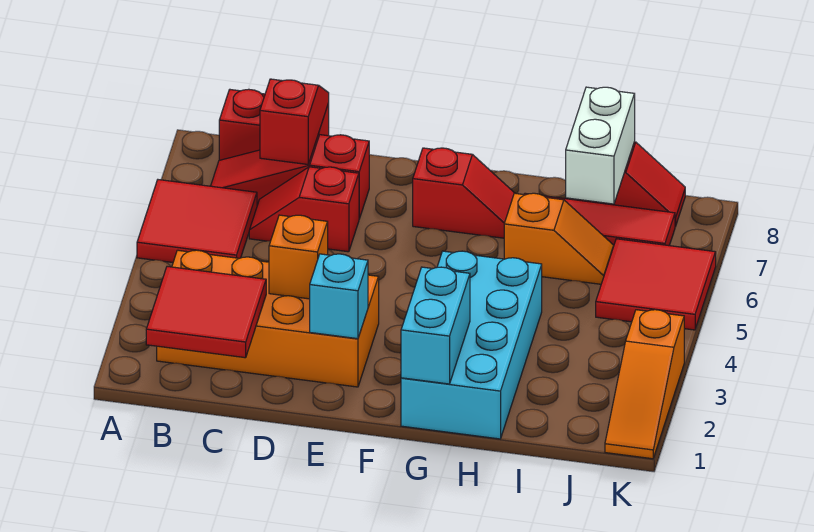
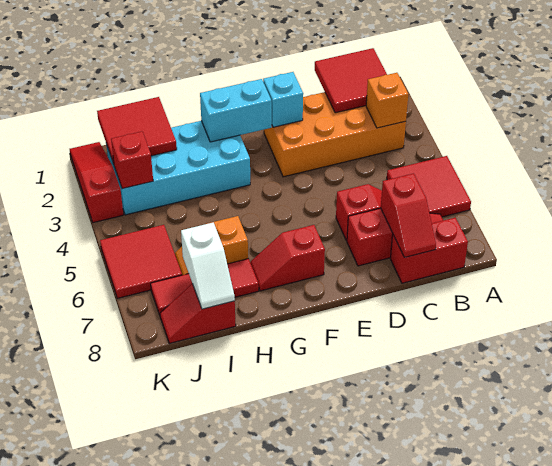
orange brick D3 level 2 -> orange brick B3 level 2
cyan brick G1:H4 level 1 -> cyan brick G2:J3 level 1
cyan brick G1:G2 level 2 -> cyan brick F2:G2 level 2
none -> red tile I1:J2 level 2
white brick I7:I8 level 2 -> white slope I7:I8 level 2 top 7
none -> red brick J3 level 2
orange slope K1:K3 level 1 top 3 -> red slope K1:K3 level 1 top 3

